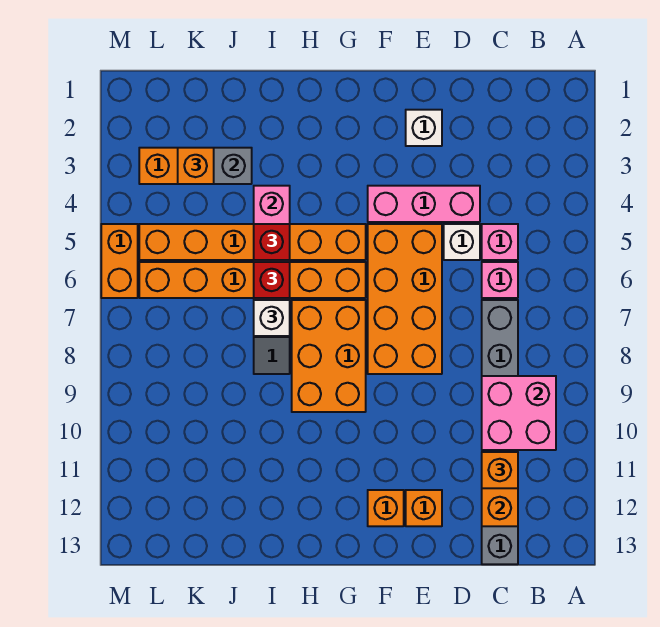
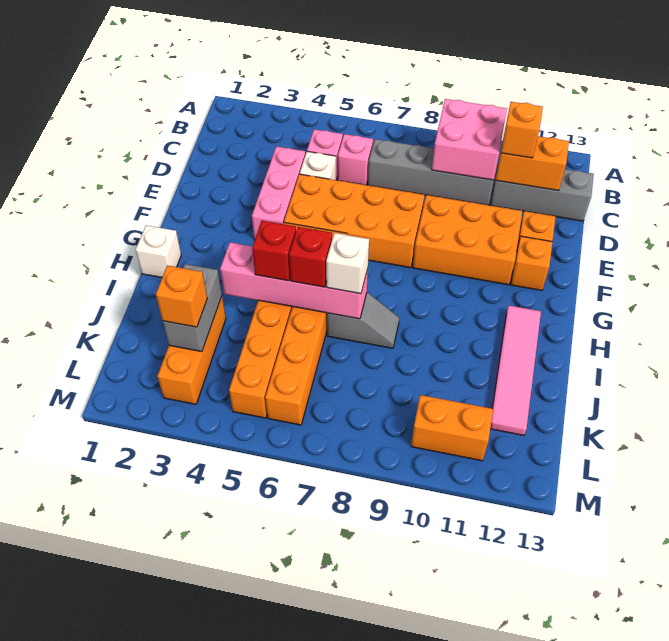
white brick E2 level 1 -> white brick H1 level 1
orange brick G7:H9 level 1 -> orange brick E9:F11 level 1
none -> pink tile H12:K12 level 1
orange brick M5:M6 level 1 -> orange brick L10:L11 level 1

